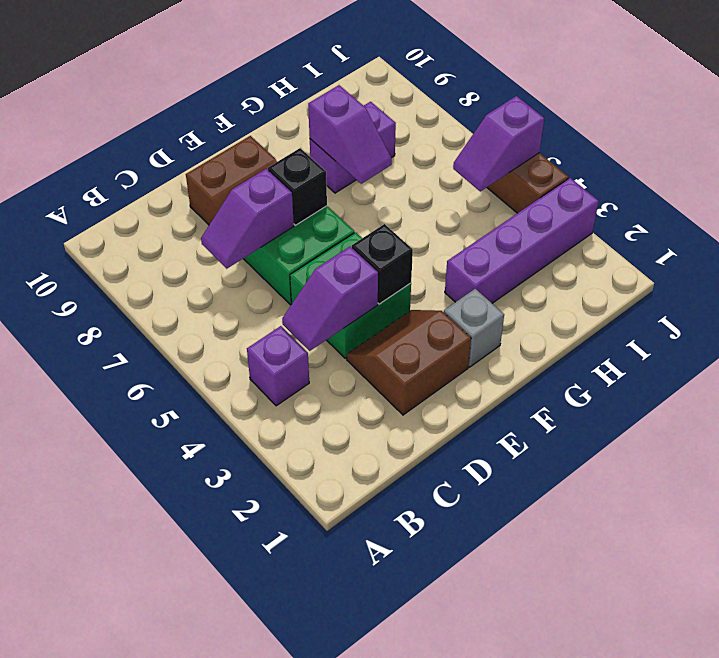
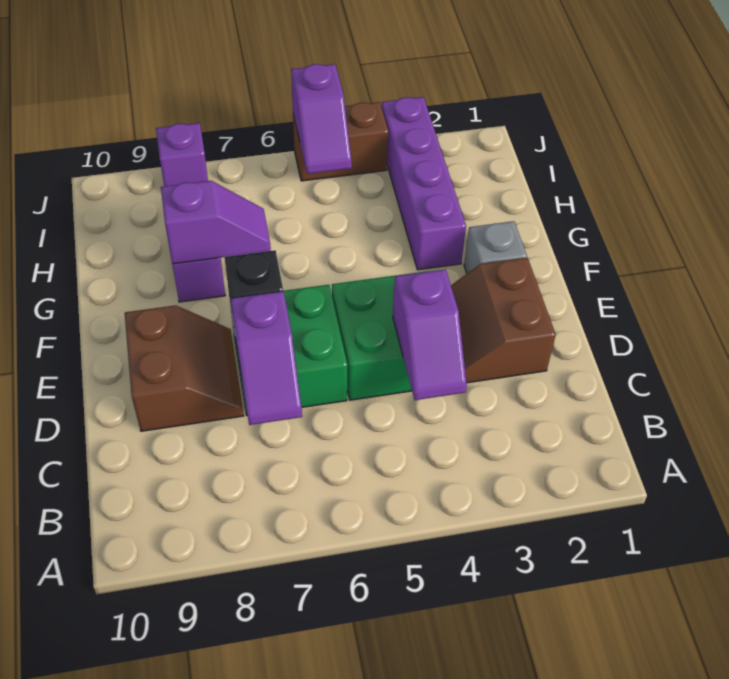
purple brick B4 level 1 -> purple brick J8 level 1
black brick E4 level 2 -> none

